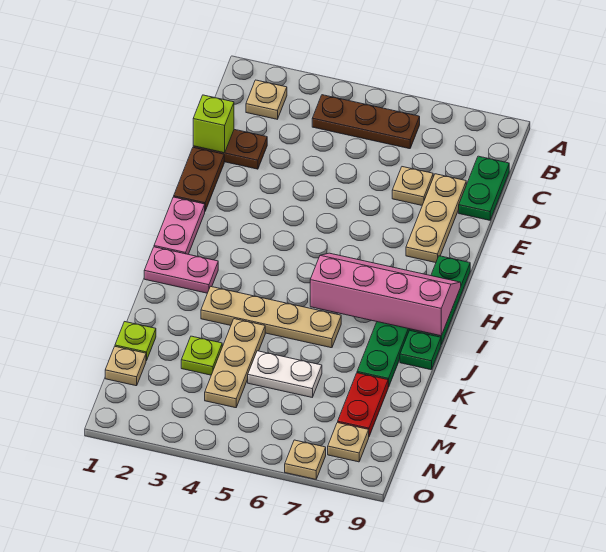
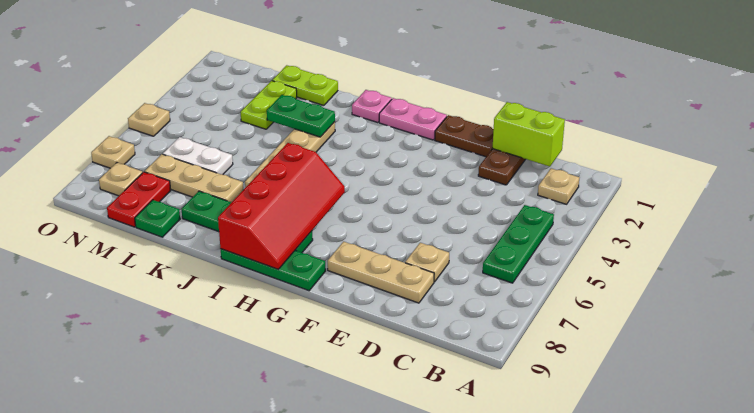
brown plate B4:B6 level 1 -> green plate B4:B6 level 1
green plate C9:D9 level 1 -> green plate J3:K3 level 2
lime brick D1 level 2 -> lime brick C1:D1 level 2
pink slope H6:I9 level 2 top I -> red slope H6:I9 level 2 top I
pink plate I1:I2 level 1 -> pink plate I1 level 1
green plate J9 level 1 -> green plate L9 level 1
tan plate K4:M4 level 1 -> tan plate K7:M7 level 1
lime plate L1 level 1 -> lime plate K1:L1 level 1
lime plate L3 level 1 -> lime plate L2:L3 level 1
white plate L5:L6 level 1 -> white plate L6:M6 level 1
red plate L8:M8 level 1 -> red plate M8:M9 level 1
tan plate M1 level 1 -> tan plate O5 level 1

